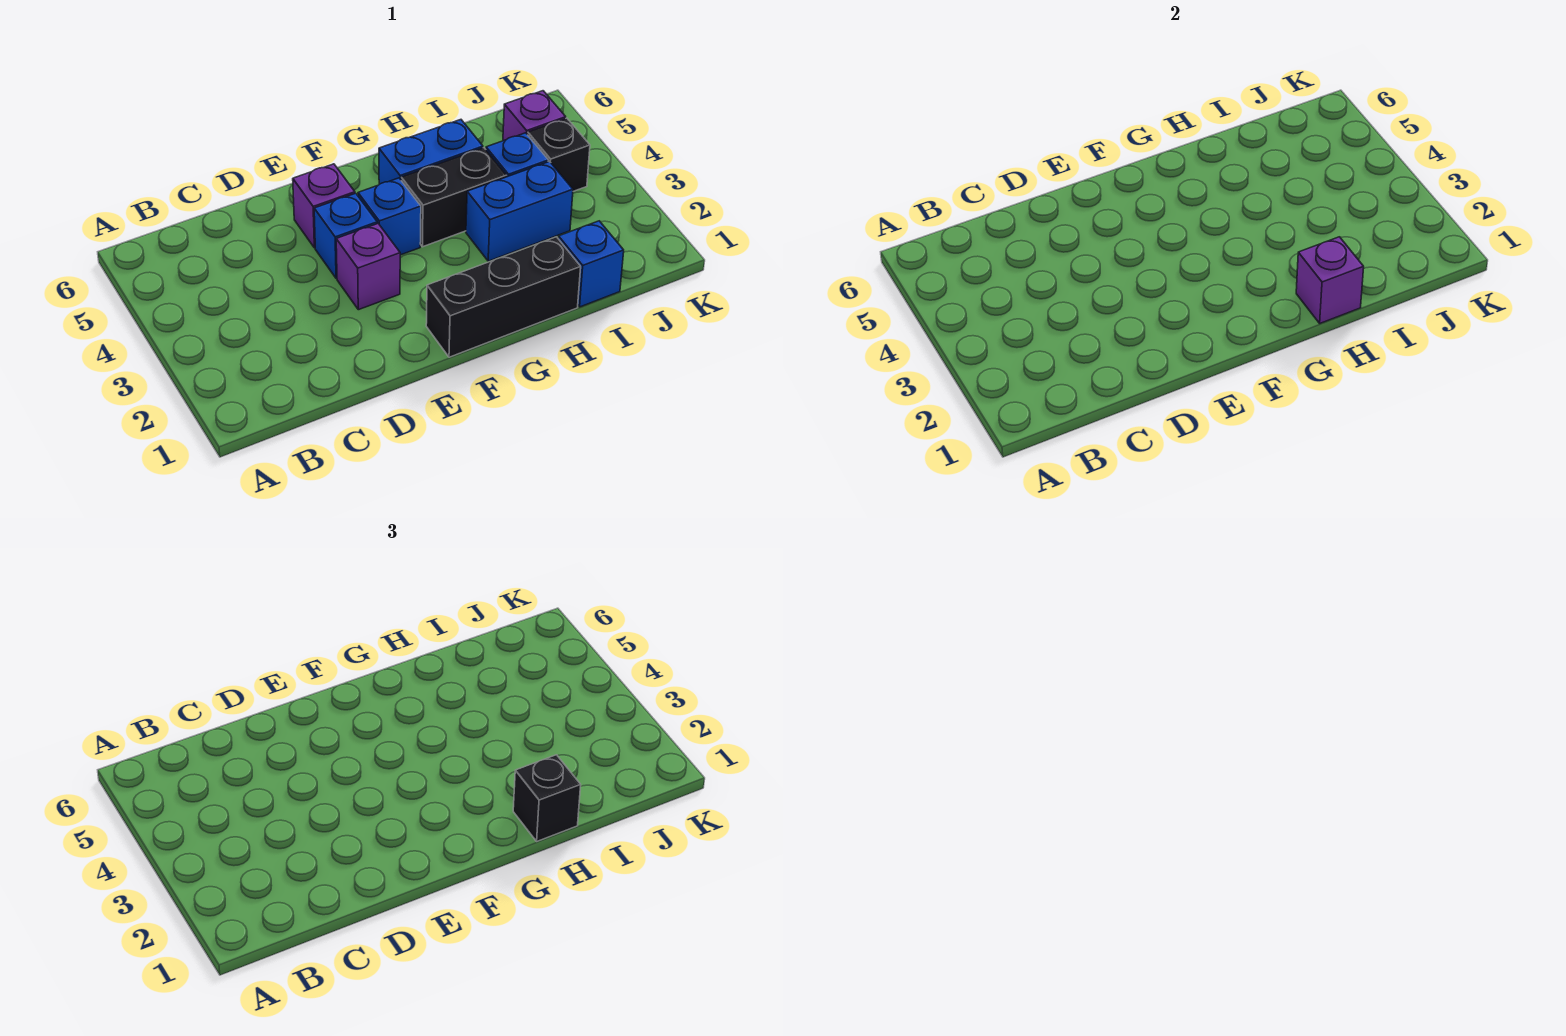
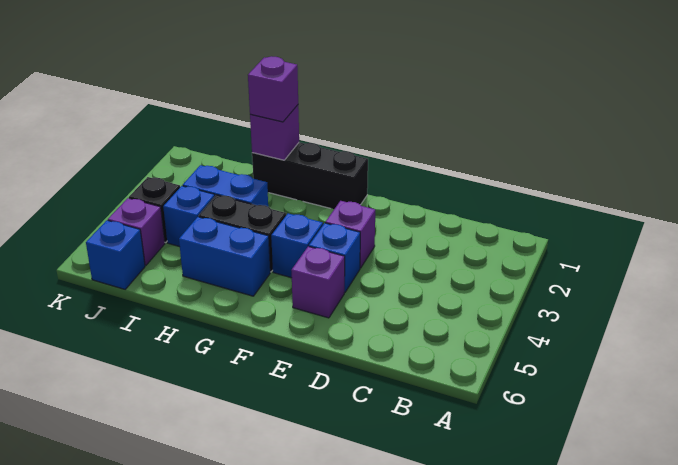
black brick H1 level 3 -> purple brick H1 level 3
blue brick I1 level 1 -> blue brick J6 level 1

